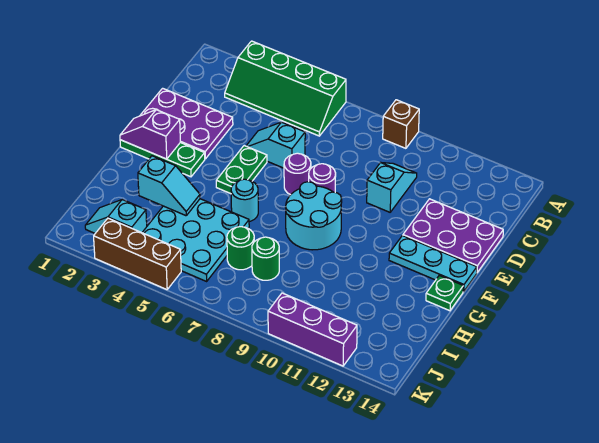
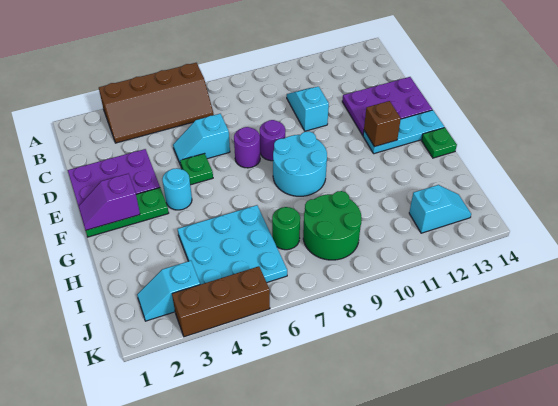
green slope A3:B6 level 1 top A -> brown slope A3:B6 level 1 top A
brown brick A9 level 1 -> brown brick F12 level 2
green plate E5:F5 level 1 -> green plate E5 level 1
cyan round brick G6 level 1 -> cyan round brick F4 level 1
cyan slope H3:H4 level 2 top 3 -> cyan slope J12:J13 level 1 top 12
green round brick I8 level 1 -> green round brick I8:J9 level 1
purple brick K10:K12 level 1 -> none

